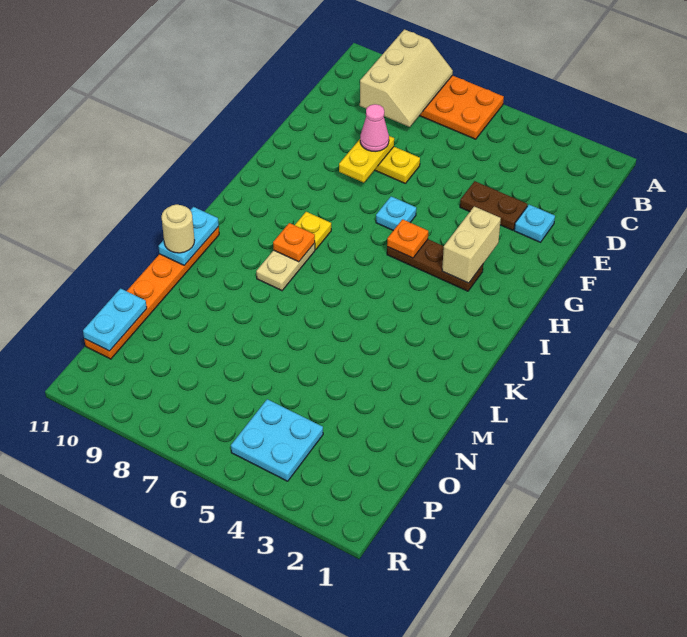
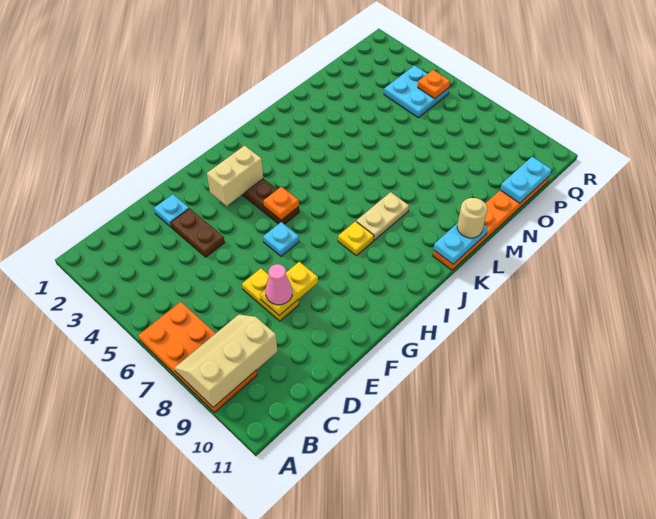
orange plate J8 level 2 -> orange plate Q5 level 2

